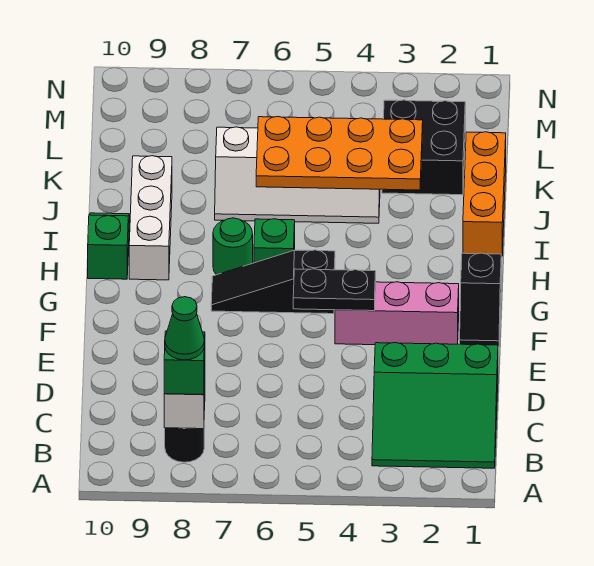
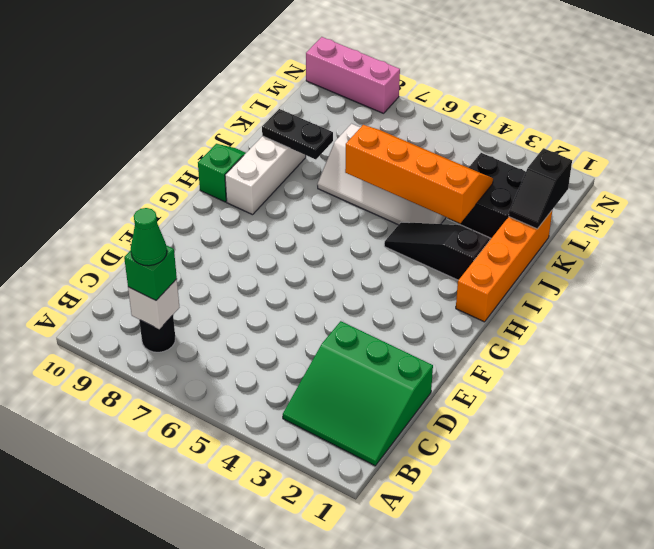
black slope F1:G1 level 1 top G -> black slope K1:L1 level 2 top L
pink brick F2:F4 level 1 -> pink brick N8:N10 level 1
black plate F4:F5 level 2 -> black plate J8:J9 level 2
black slope G5:G7 level 1 top 5 -> black slope I2:I4 level 1 top 2
green brick H6 level 1 -> none
green round brick H7 level 1 -> none
orange brick I1:K1 level 1 -> orange brick H1:K1 level 1
orange plate J3:K6 level 2 -> orange slope J3:K6 level 2 top J

